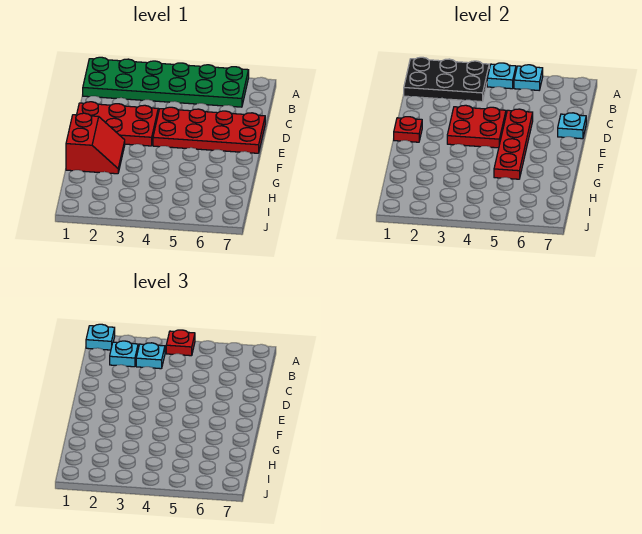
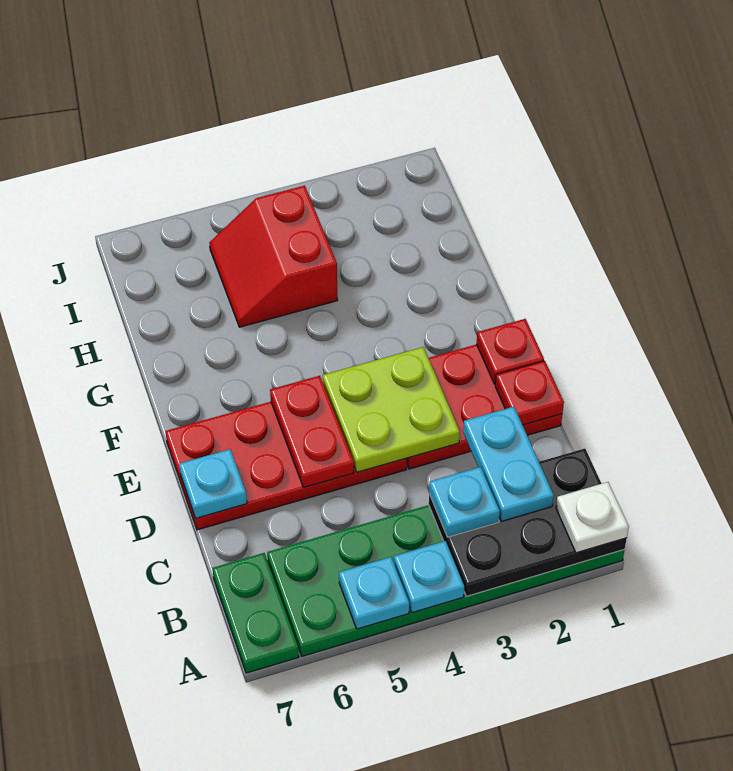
cyan plate A1 level 3 -> white plate A1 level 3
red plate A4 level 3 -> red plate D1 level 2
none -> green plate A7:B7 level 1
cyan plate B2 level 3 -> cyan plate B2:C2 level 3
red plate D3:E4 level 2 -> lime plate D3:E4 level 2
red plate D5:G5 level 2 -> red plate D5:E5 level 2
red slope F1:G2 level 1 top 1 -> red slope H4:I5 level 1 top 4

